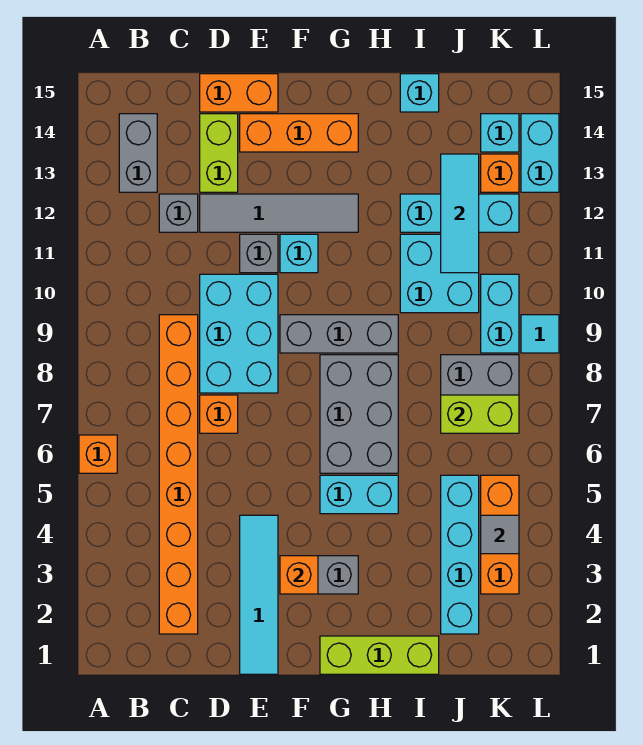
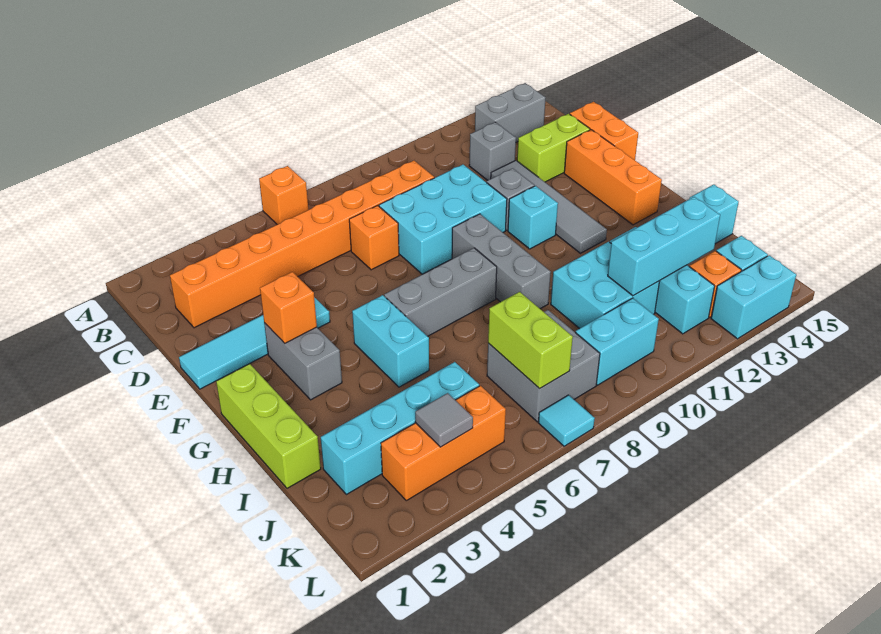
grey brick G6:H8 level 1 -> grey brick G6:G8 level 1
cyan tile J11:J13 level 2 -> cyan brick J11:J13 level 2
cyan tile L9 level 1 -> cyan tile L7 level 1

